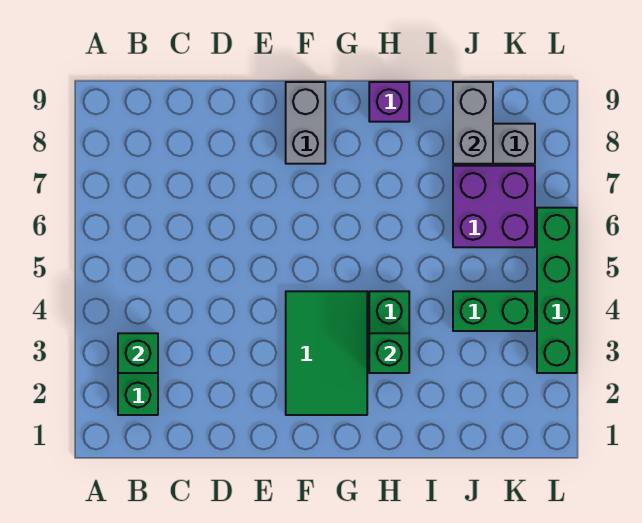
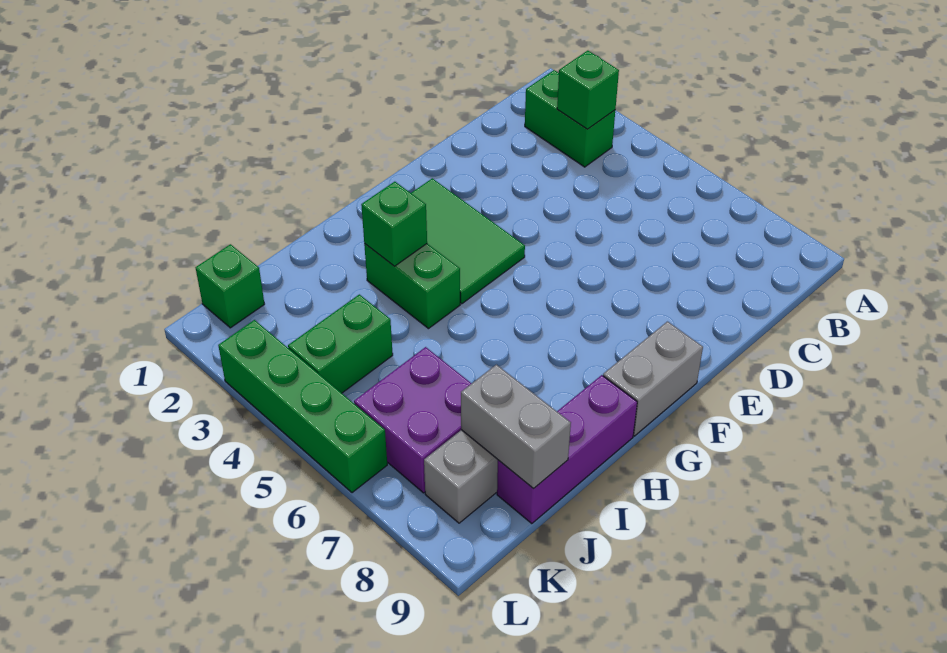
grey brick F8:F9 level 1 -> grey brick F9:G9 level 1
purple brick H9 level 1 -> purple brick H9:J9 level 1
none -> green brick K1 level 1

